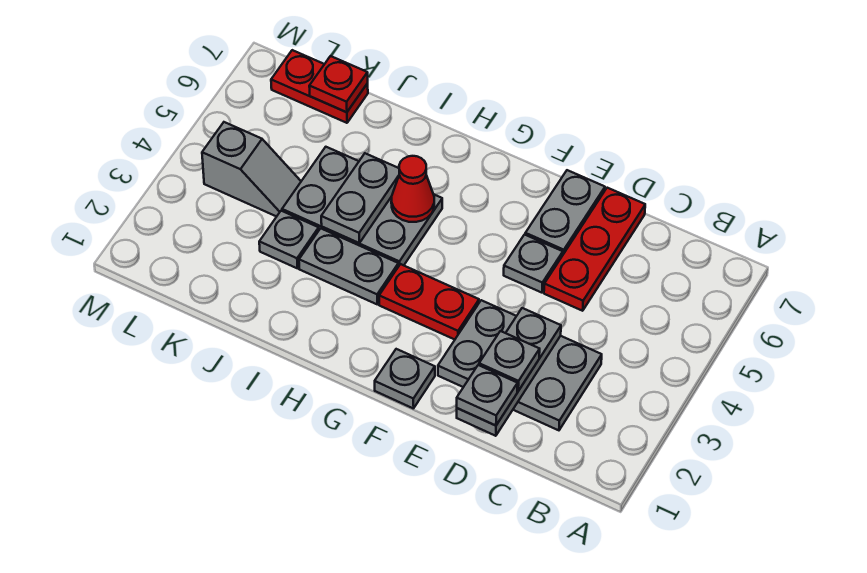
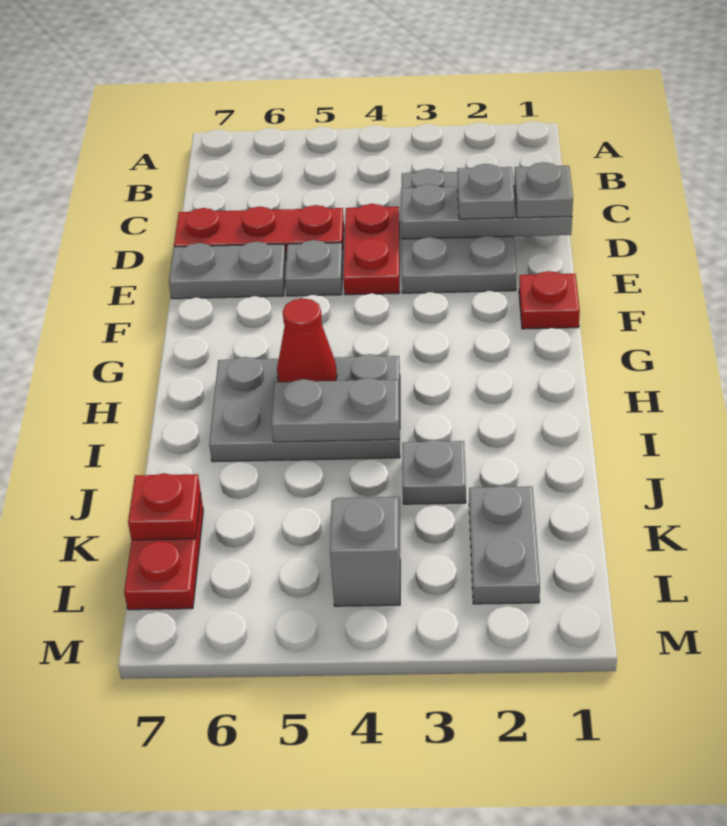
grey plate F1 level 1 -> red plate F1 level 1
red plate F3:G3 level 1 -> red plate D4:E4 level 1
grey plate H3:I3 level 1 -> grey plate K2:L2 level 1
grey plate H4:J5 level 1 -> grey plate H4:I6 level 1

